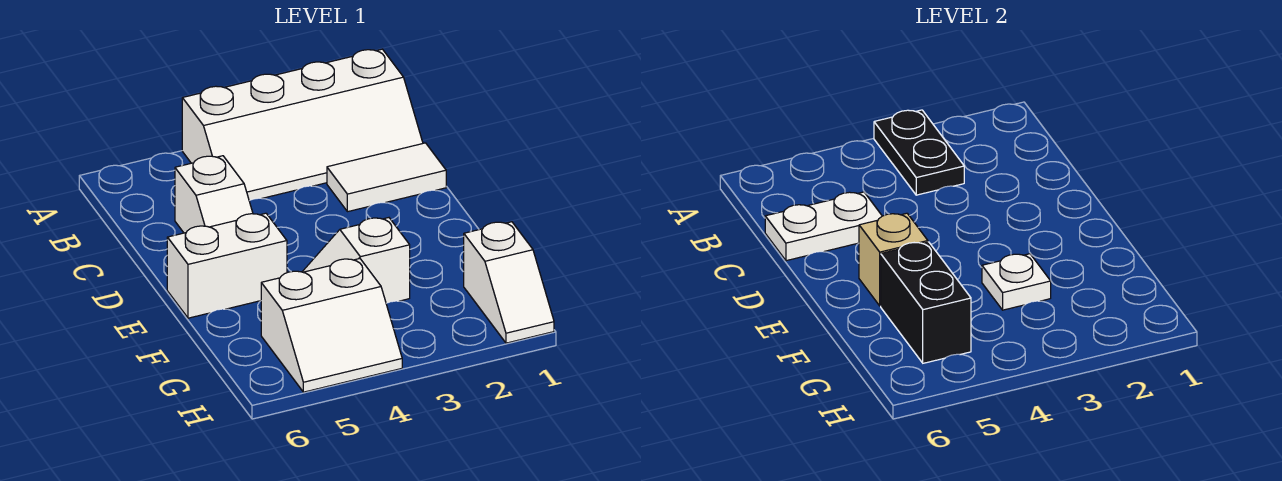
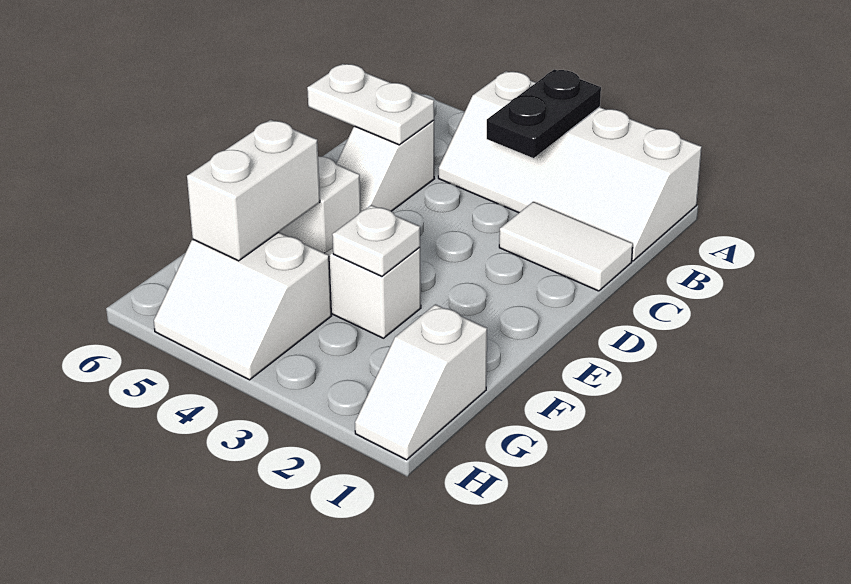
tan brick E5 level 2 -> none
black brick F5:G5 level 2 -> white brick F5:G5 level 2

